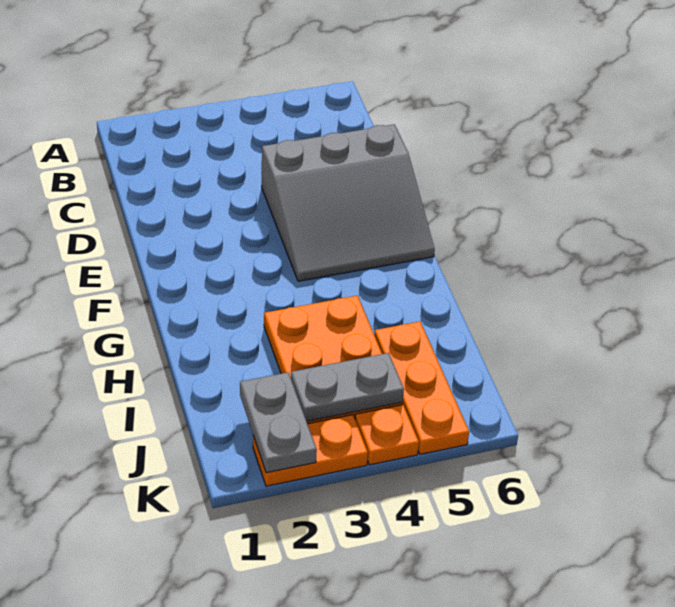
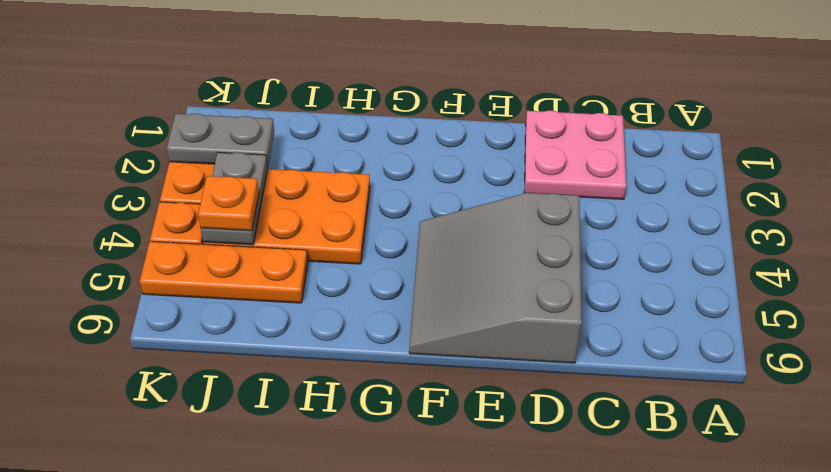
none -> pink plate C1:D2 level 1
none -> orange plate J4 level 3

